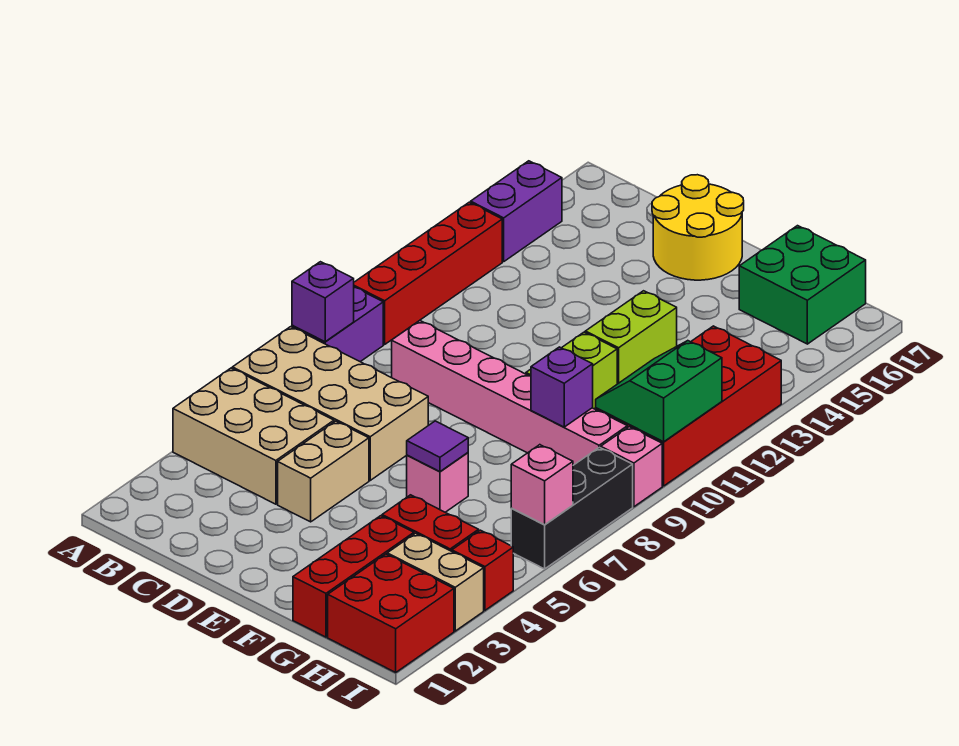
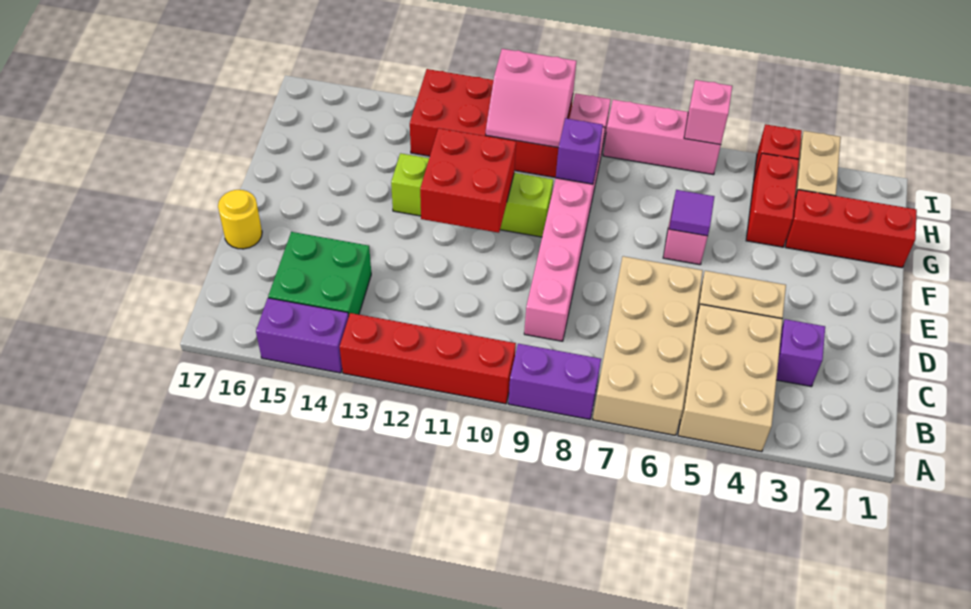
purple brick A8 level 2 -> purple brick C3 level 1
yellow round brick D16:E17 level 1 -> yellow round brick D17 level 1
green brick G16:H17 level 1 -> green brick B14:C15 level 1
red brick H1:I2 level 1 -> red brick E11:F12 level 2
green slope H10:I11 level 2 top I -> pink slope H10:I11 level 2 top I
black brick I6:I8 level 1 -> pink brick I6:I8 level 1

